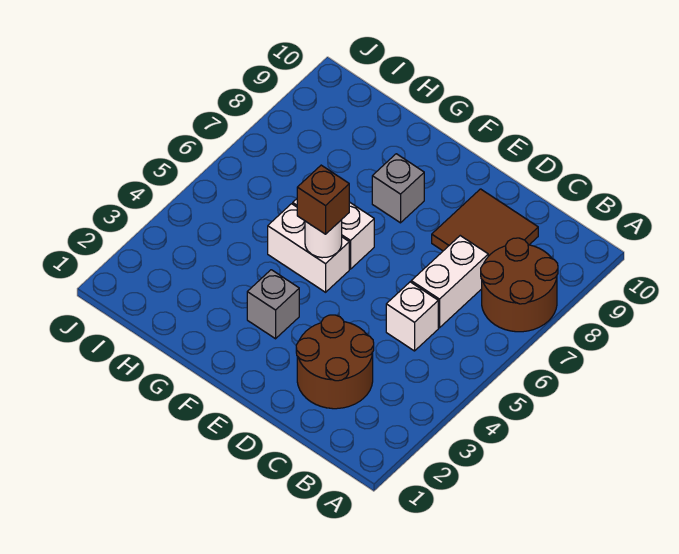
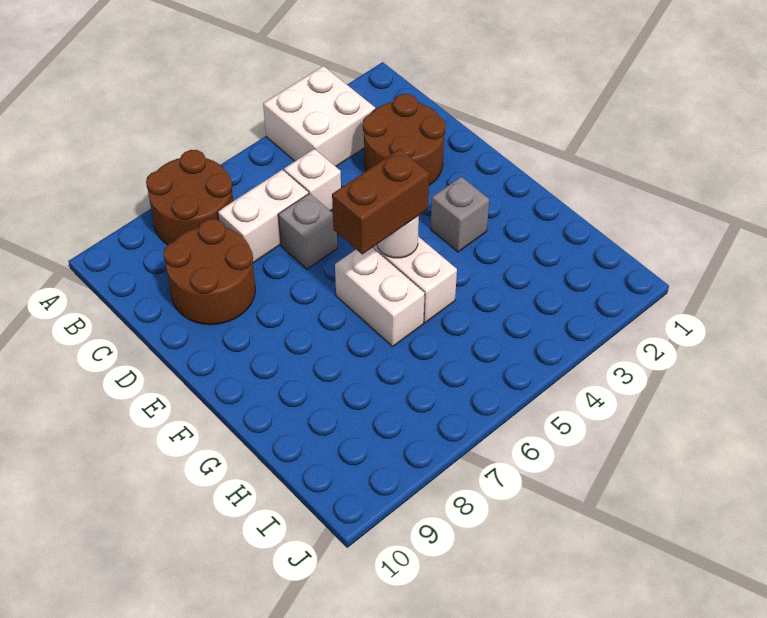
none -> white brick A3:B4 level 1
brown tile C8:D9 level 1 -> brown round brick C8:D9 level 1
brown brick F5 level 3 -> brown brick F5:F6 level 3
grey brick F8 level 1 -> grey brick D6 level 1

